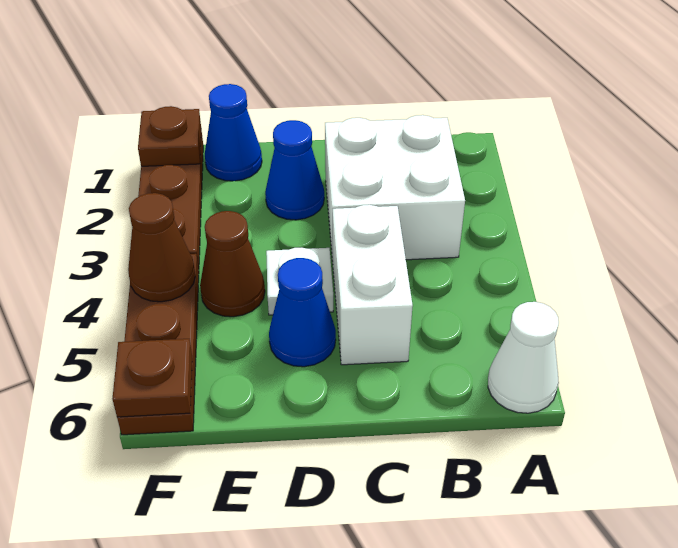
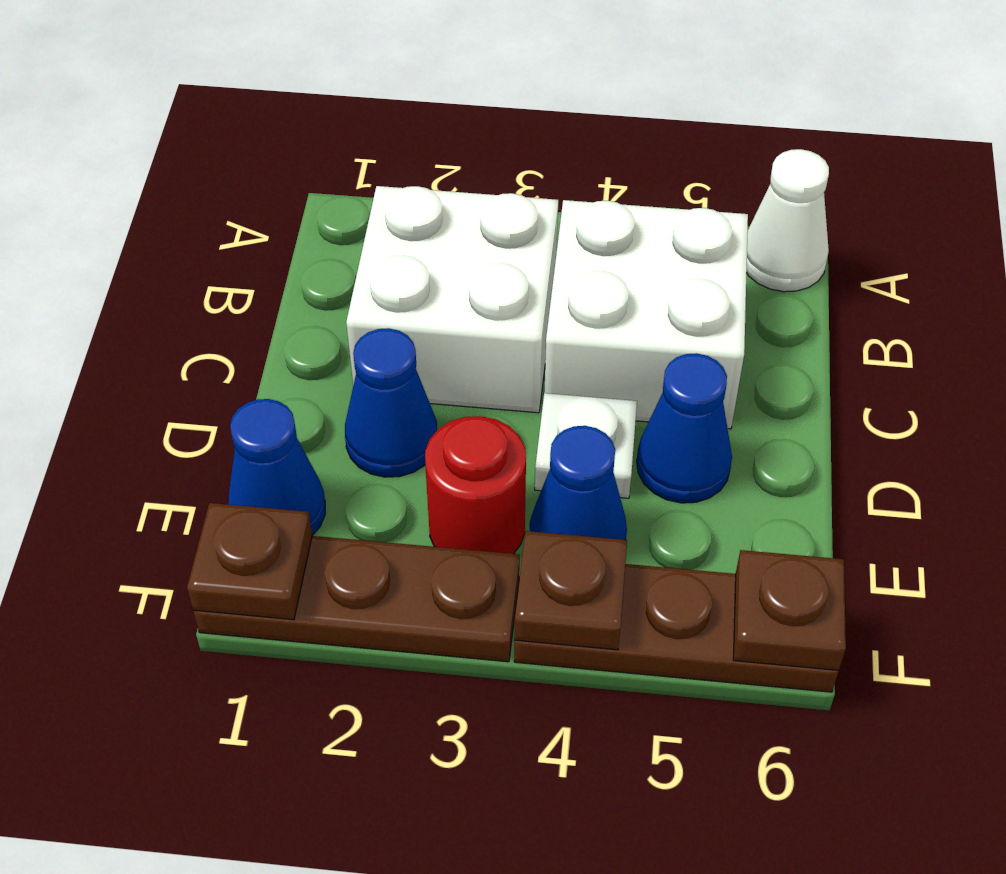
white brick C4:C5 level 1 -> white brick B4:C5 level 1
none -> red round brick E3 level 1
brown cone E4 level 1 -> blue cone E4 level 1
brown cone F4 level 2 -> brown plate F4 level 2

